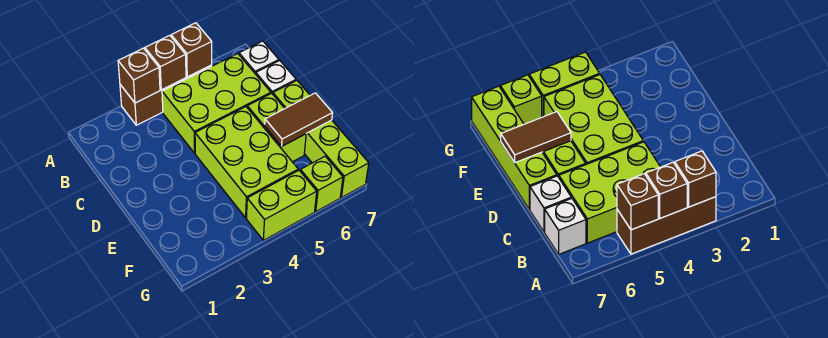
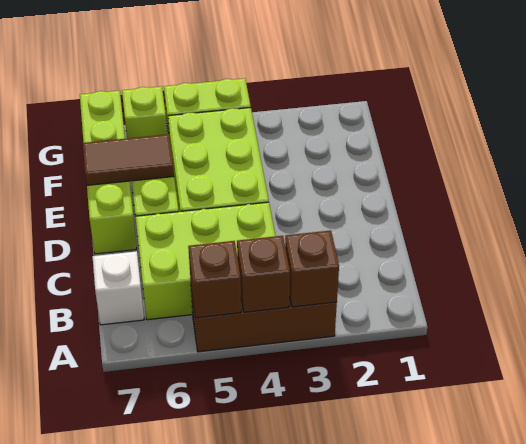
white brick C7 level 1 -> none

